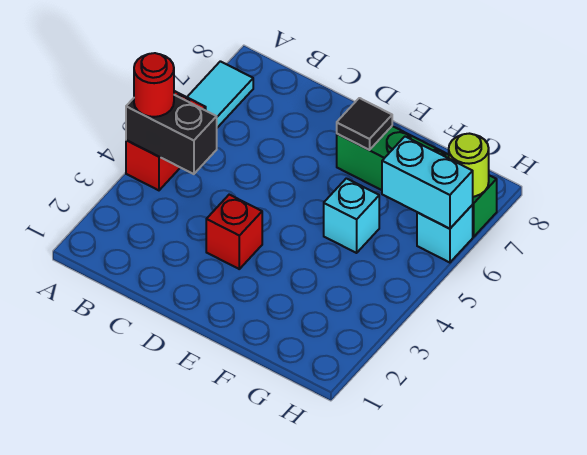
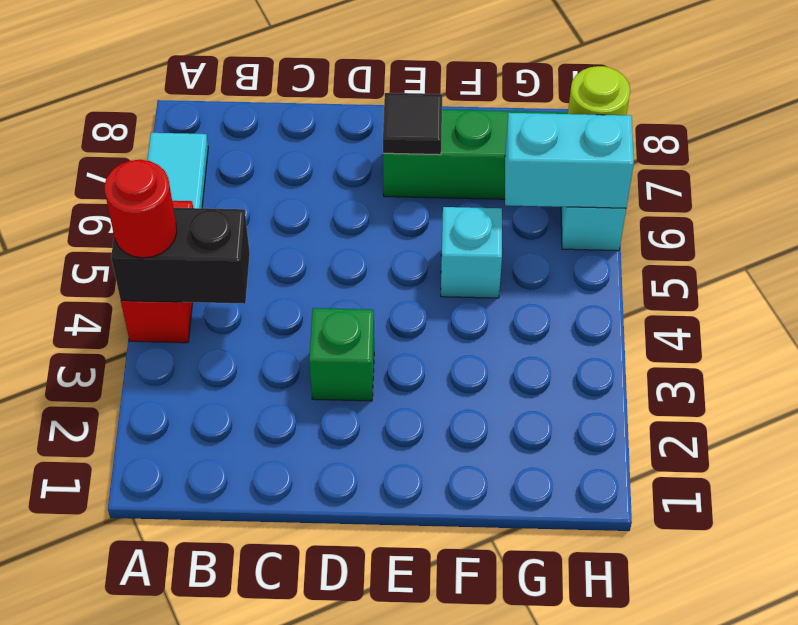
red brick D3 level 1 -> green brick D3 level 1

